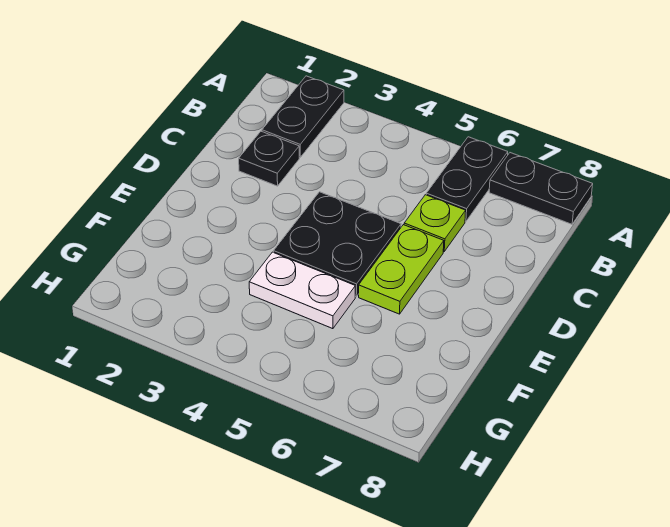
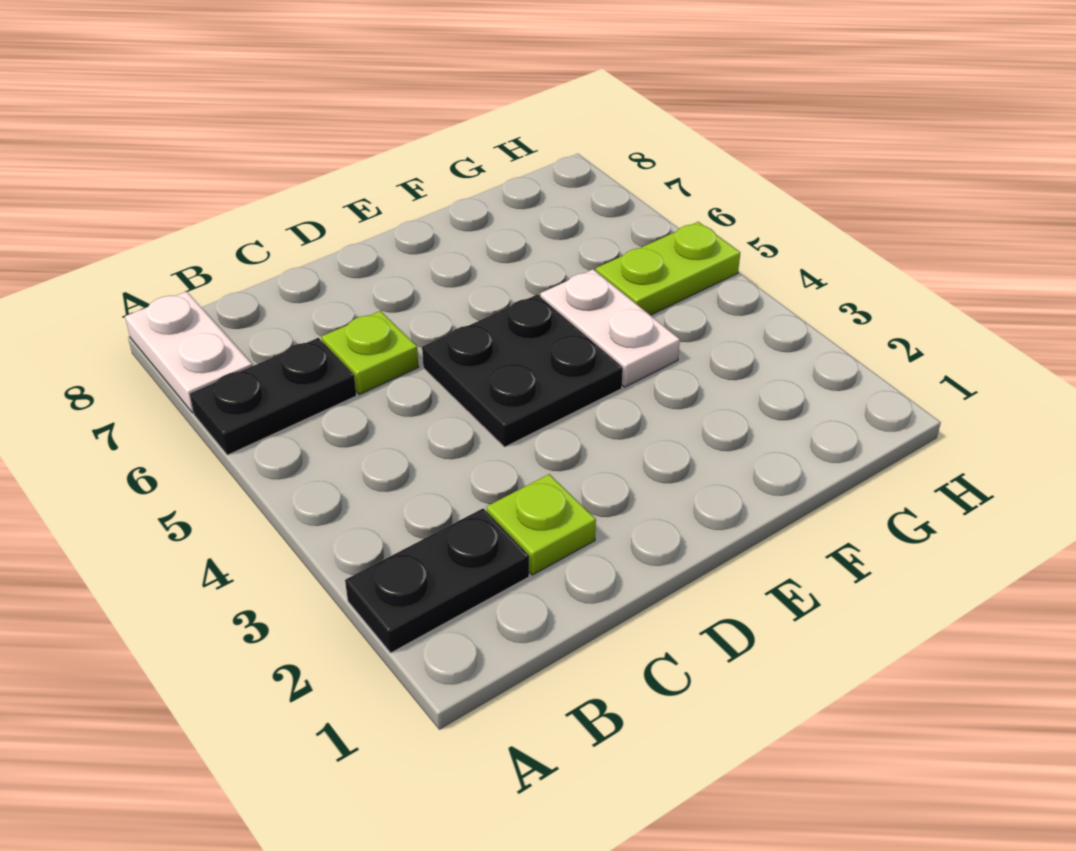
black plate A7:A8 level 1 -> white plate A7:A8 level 1
black plate C2 level 1 -> lime plate C2 level 1
lime plate D6:E6 level 1 -> lime plate G5:H5 level 1

